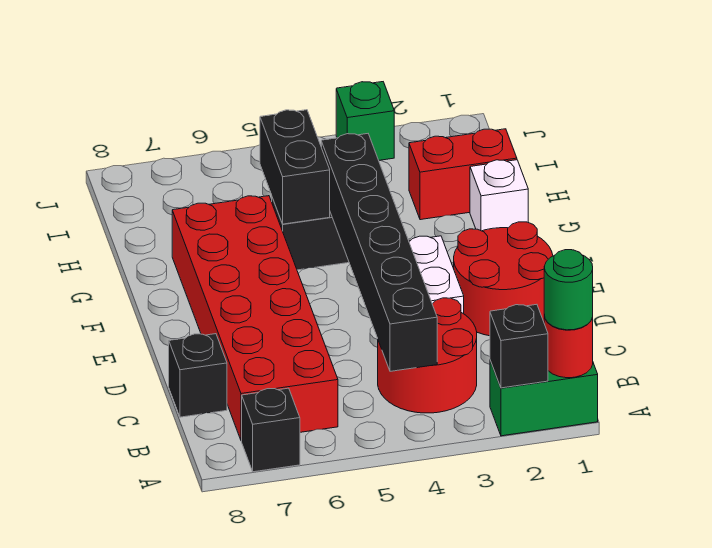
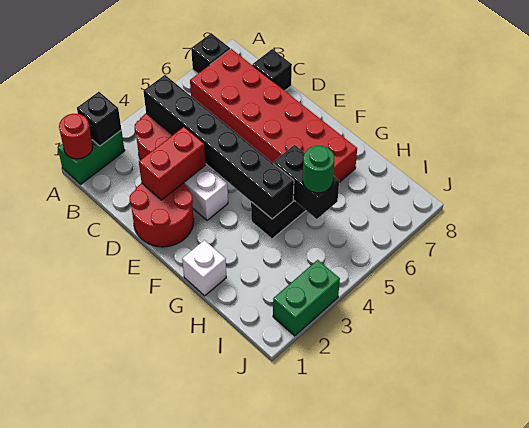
green round brick A1 level 3 -> green round brick H5 level 3
red brick H1:H2 level 1 -> red brick D2:D3 level 2
green brick J3 level 1 -> green brick J2:J3 level 1

